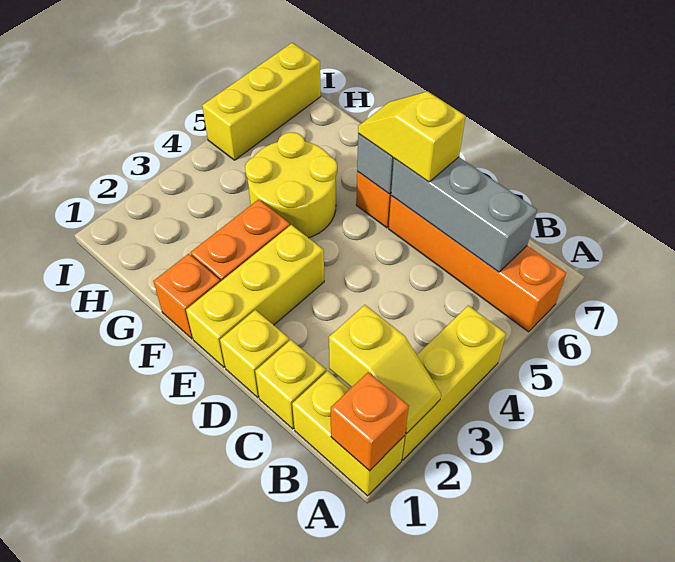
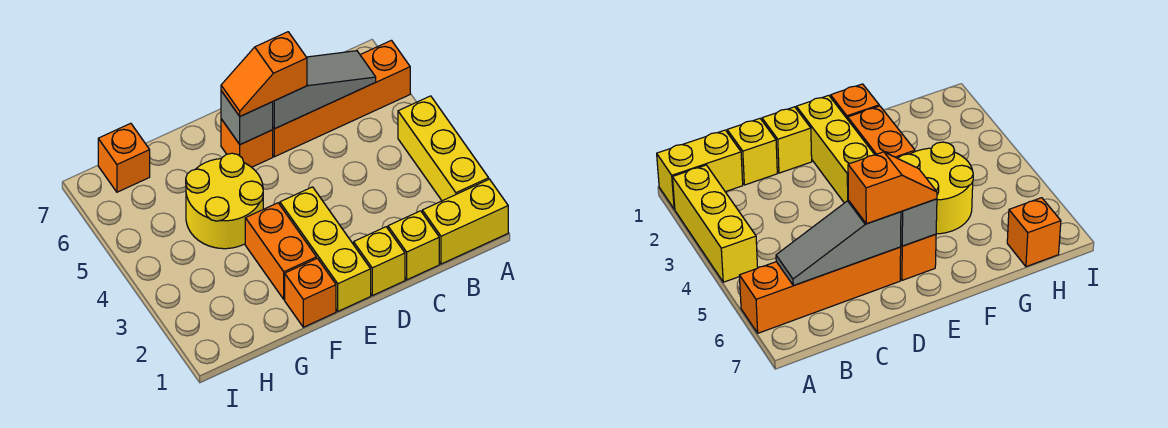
orange brick A1 level 2 -> orange brick H7 level 1
yellow slope A2:B2 level 2 top B -> none
grey brick B6:D6 level 2 -> grey slope B6:D6 level 2 top D
yellow slope D6:E6 level 3 top D -> orange slope D6:E6 level 3 top D
yellow brick I5:I7 level 1 -> none

